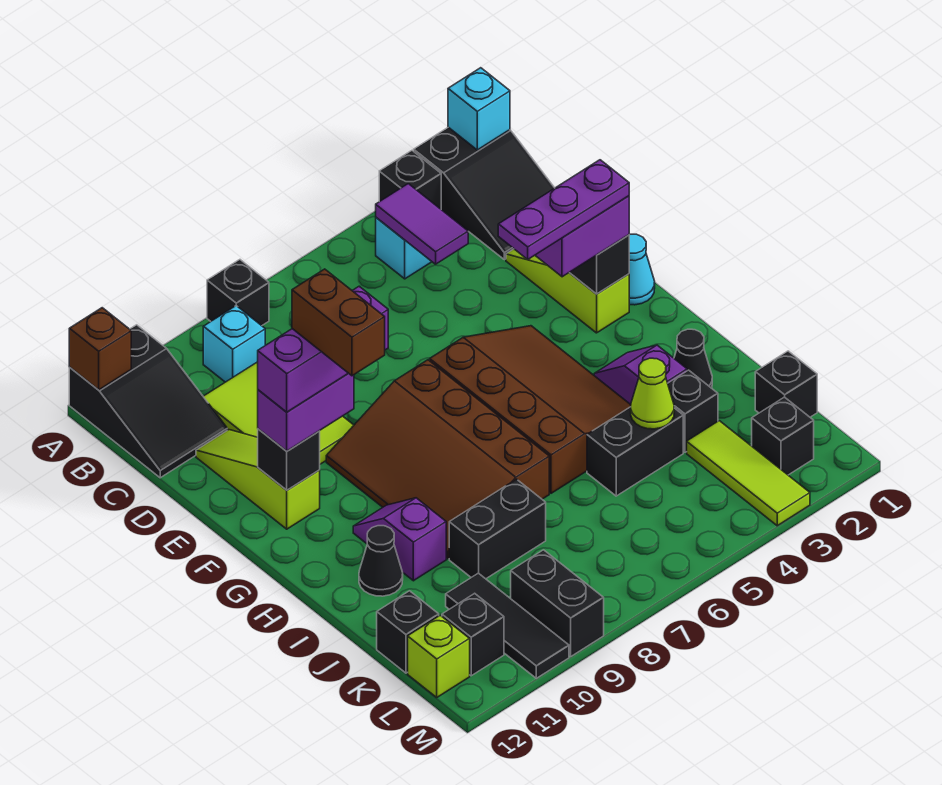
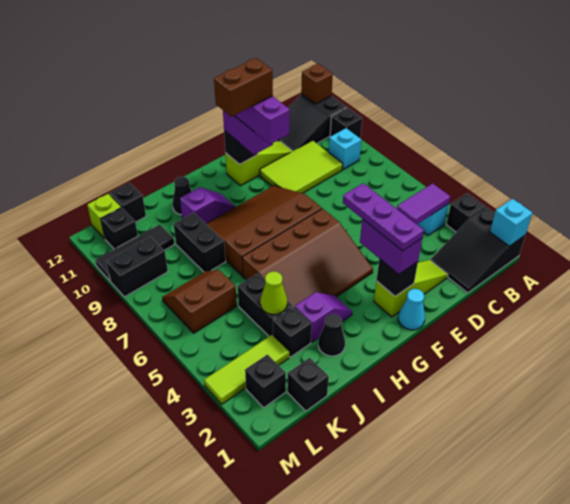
black brick A8 level 1 -> black brick A10 level 1
none -> brown slope K6:L7 level 1 top 6

